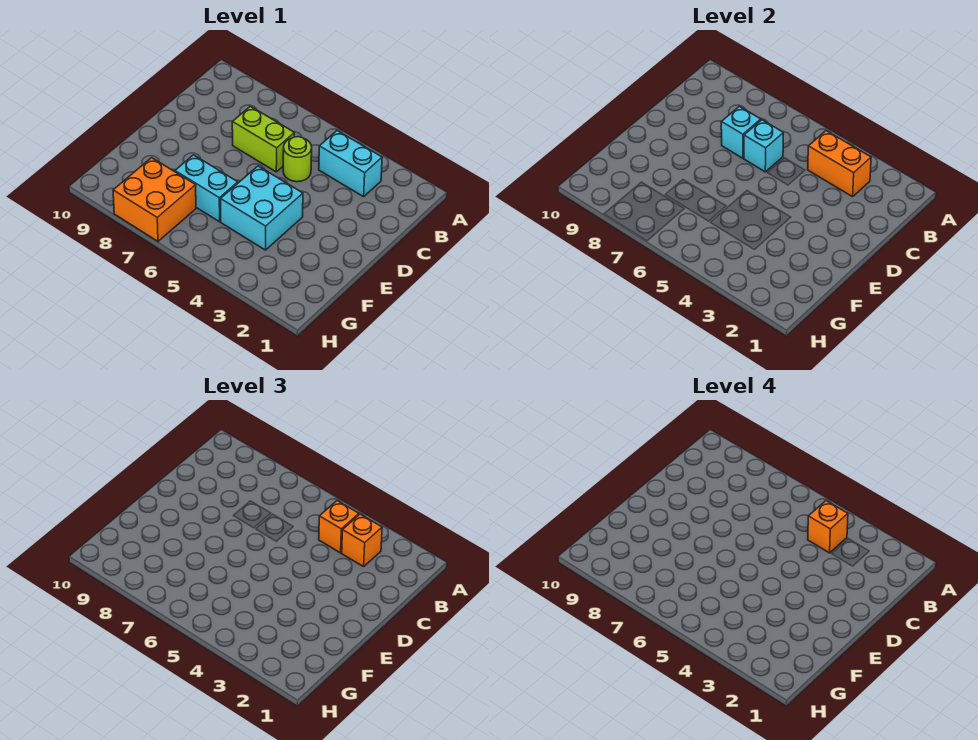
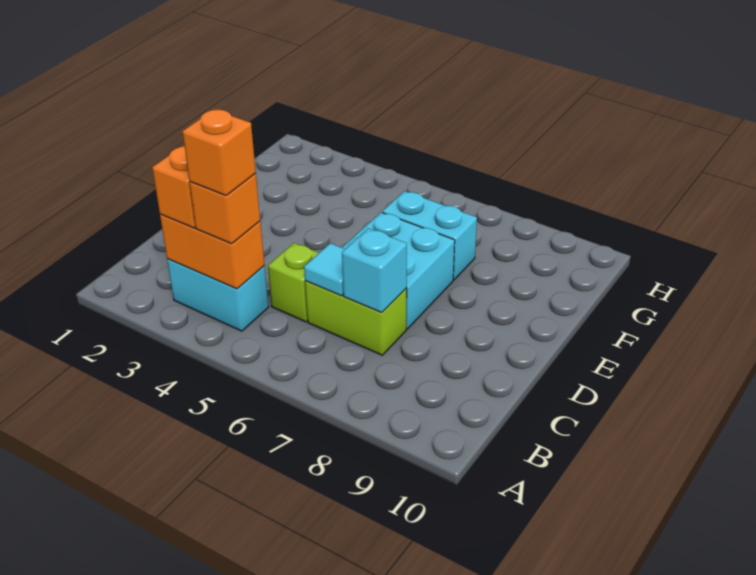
lime round brick C5 level 1 -> lime brick C5 level 1
cyan brick C6 level 2 -> cyan tile C6 level 2
cyan brick E4:F5 level 1 -> cyan brick D6:E7 level 1
orange brick G7:H8 level 1 -> none

